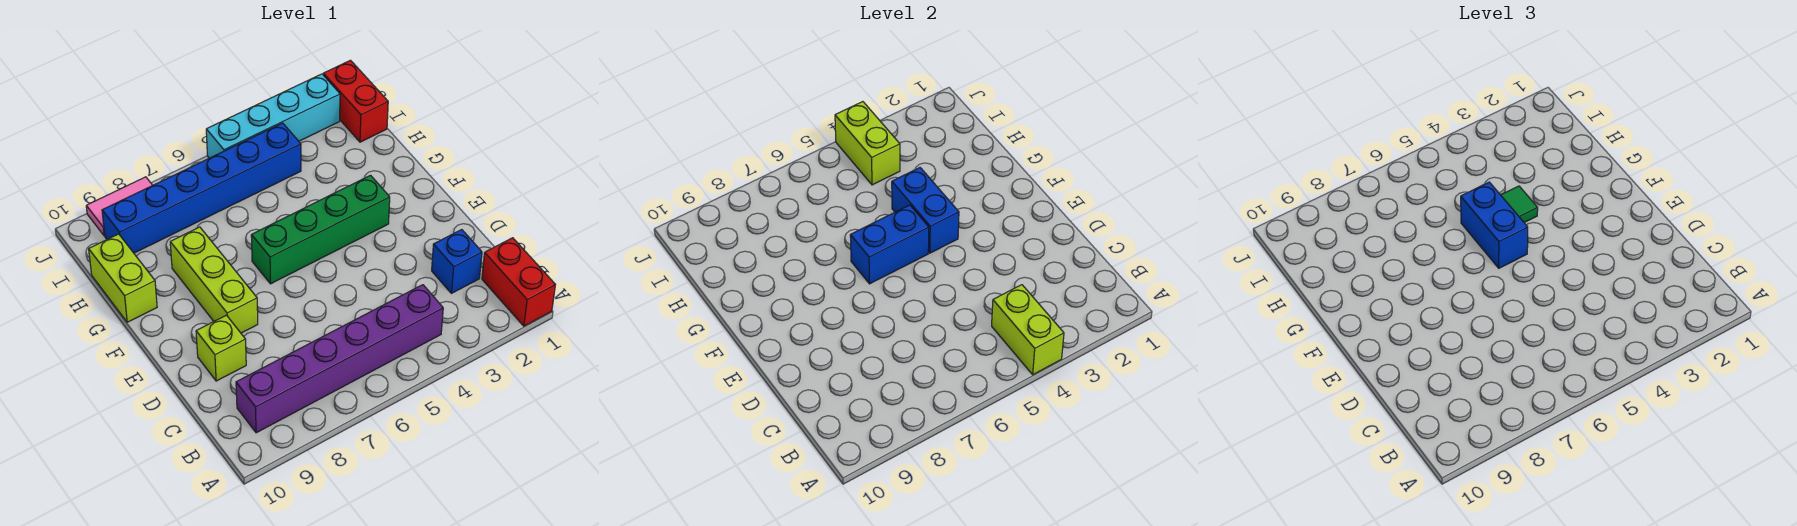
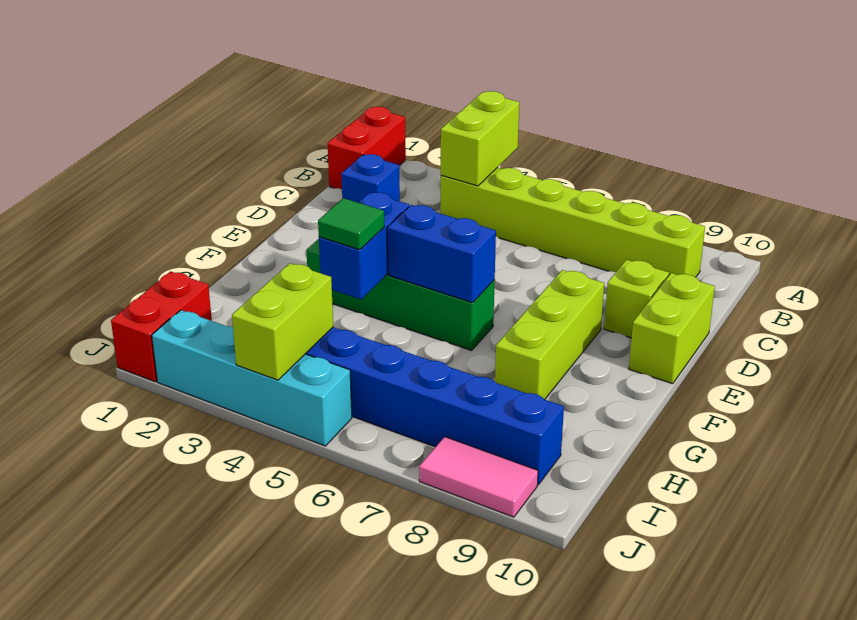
purple brick B4:B9 level 1 -> lime brick B4:B9 level 1
blue brick F5:G5 level 3 -> none
lime brick G10:H10 level 1 -> lime brick D10:E10 level 1

